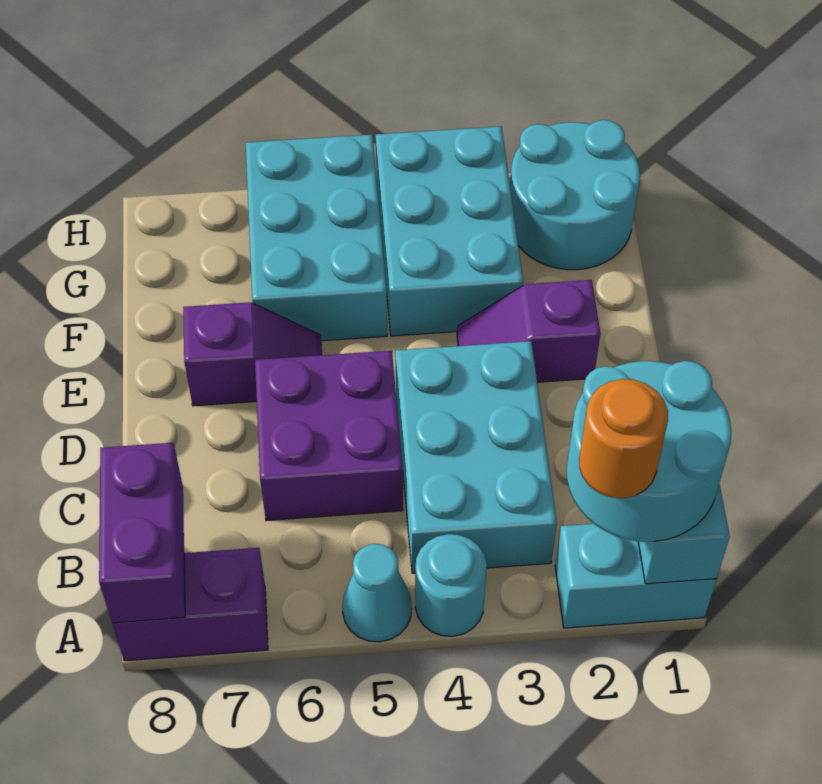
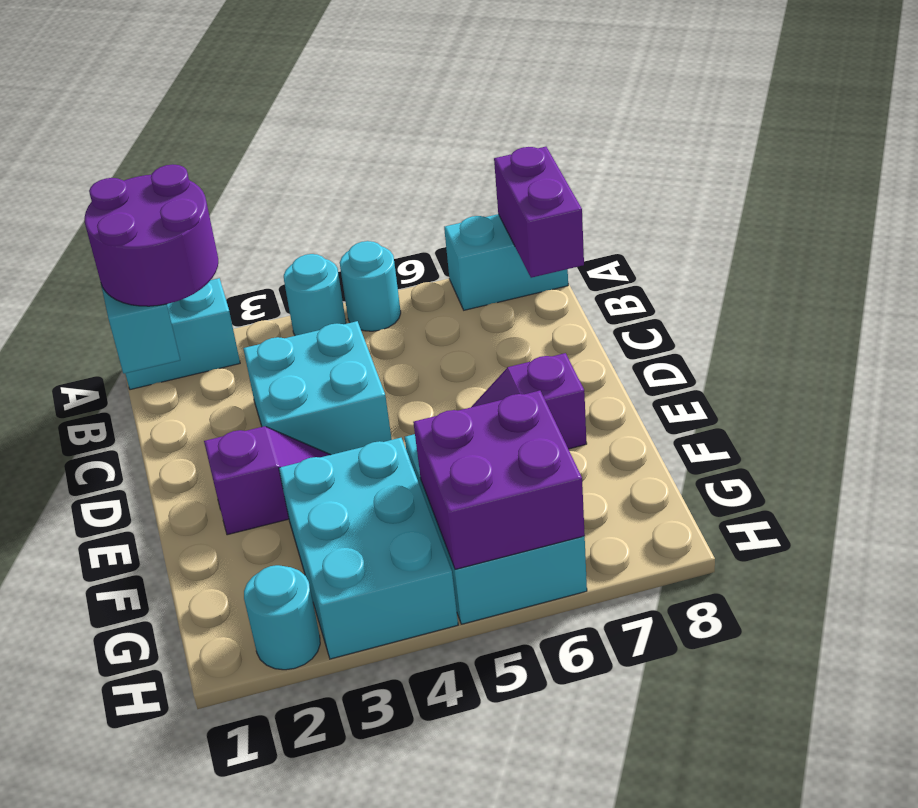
cyan round brick A1:B2 level 3 -> purple round brick A1:B2 level 3
orange round brick A2 level 4 -> none
cyan cone A5 level 1 -> cyan round brick A5 level 1
purple brick A7:A8 level 1 -> cyan brick A7:A8 level 1
cyan brick B3:D4 level 1 -> cyan brick C3:D4 level 1
purple brick C5:D6 level 1 -> purple brick G5:H6 level 2
cyan round brick G1:H2 level 1 -> cyan round brick H2 level 1

